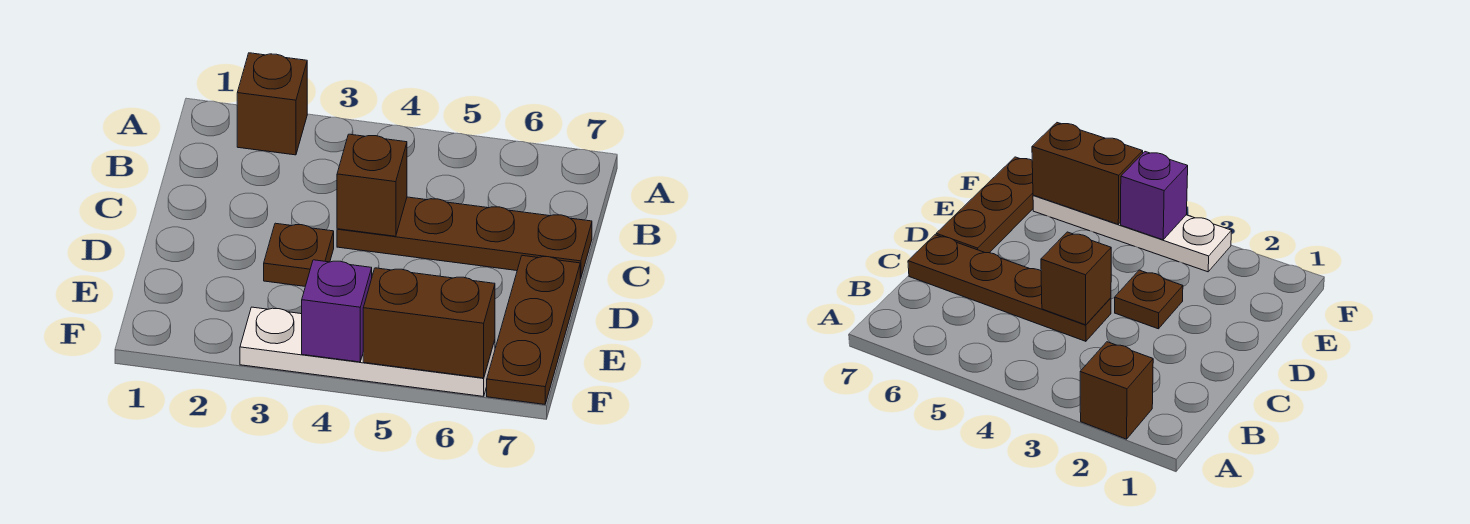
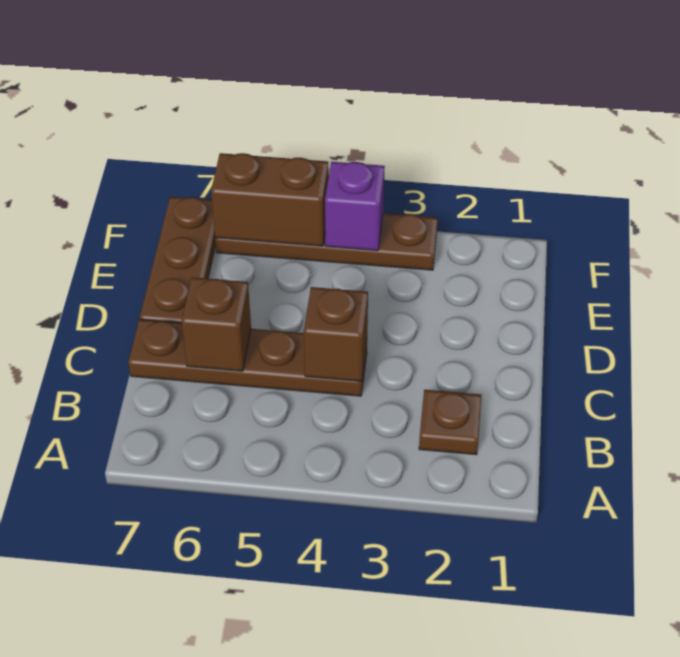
brown brick A2 level 1 -> brown brick C6 level 2
brown plate D3 level 1 -> brown plate B2 level 1
white plate F3:F6 level 1 -> brown plate F3:F6 level 1

